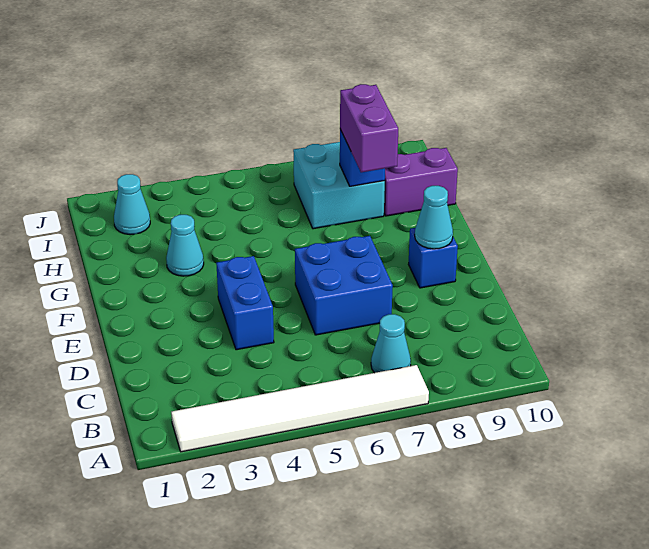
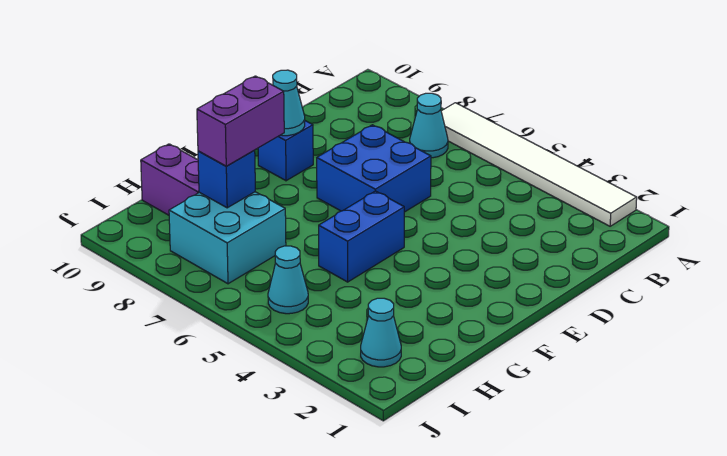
blue brick D4:E4 level 1 -> blue brick F5:G5 level 1
cyan cone G3 level 1 -> cyan cone I5 level 1

